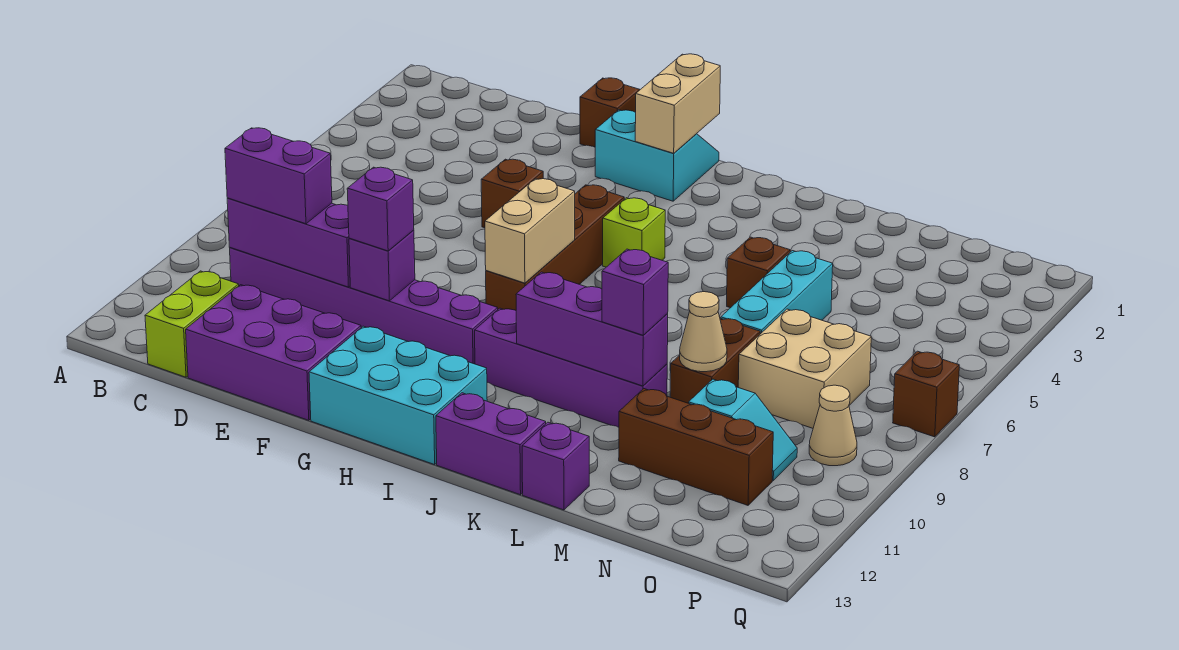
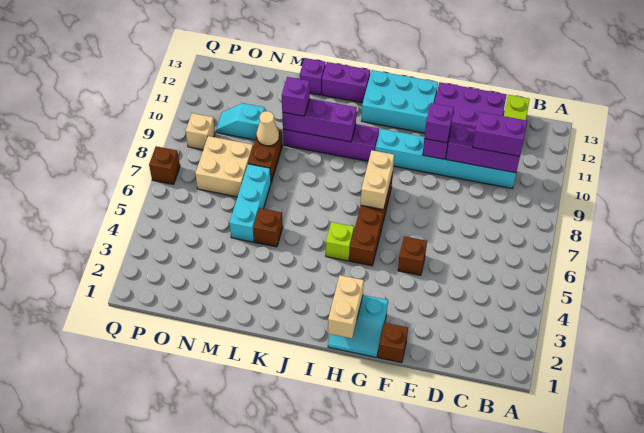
purple brick C10:H10 level 1 -> cyan brick C10:H10 level 1
brown brick M11:O11 level 1 -> none
tan cone P9 level 1 -> tan brick P9 level 1

